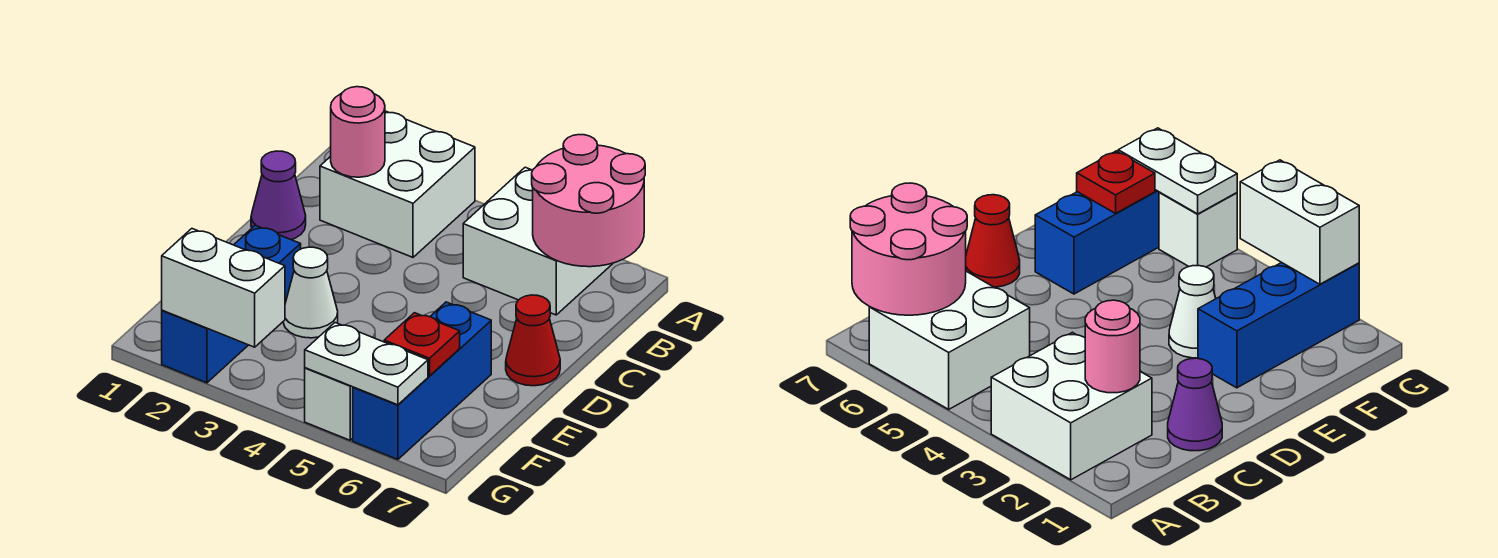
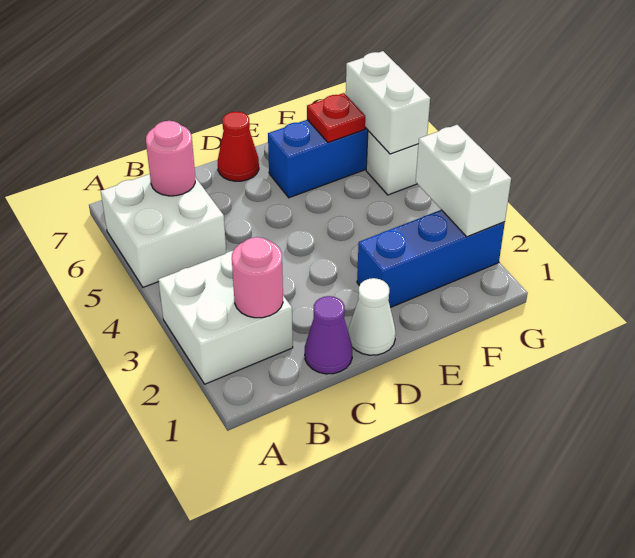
pink round brick A6:B7 level 2 -> pink round brick B6 level 2
white cone E3 level 1 -> white cone D1 level 1
white plate G5:G6 level 2 -> white brick G5:G6 level 2

